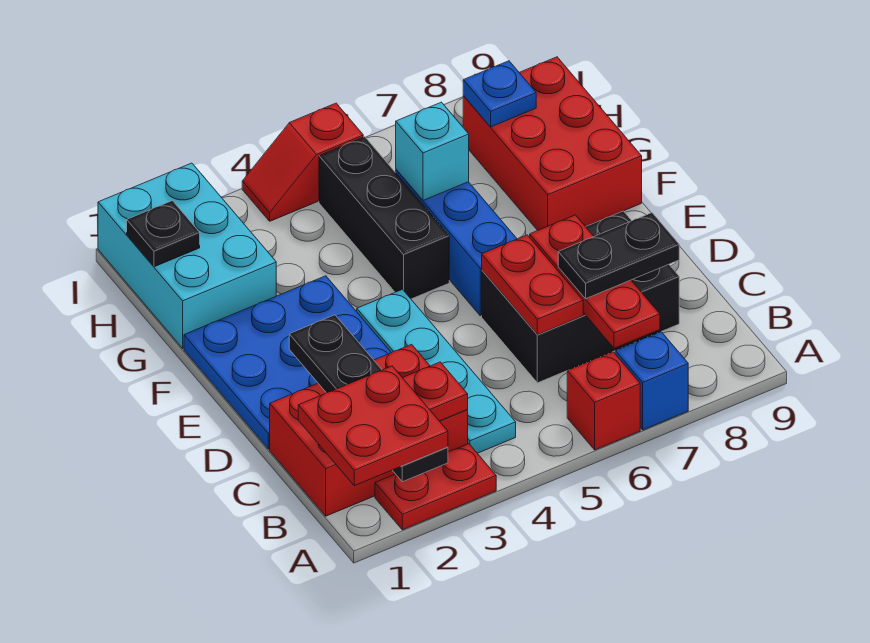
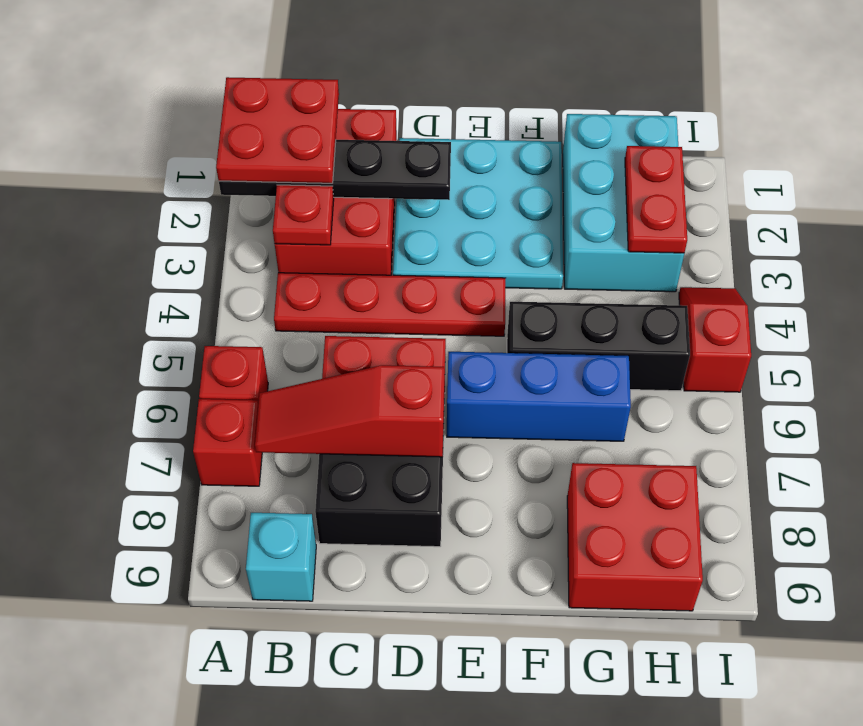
red plate A2:A3 level 1 -> red plate H2:H3 level 2
blue brick A7 level 1 -> red brick A7 level 1
cyan plate B4:E4 level 1 -> red plate B4:E4 level 1
red plate B7:D7 level 2 -> red slope B7:D7 level 2 top D
black plate C7:C8 level 3 -> none
blue plate D1:F3 level 1 -> cyan plate D1:F3 level 1
red brick F8:H9 level 1 -> red brick G8:H9 level 1
cyan brick G1:I2 level 1 -> cyan brick G1:H3 level 1
cyan brick G6 level 2 -> cyan brick B9 level 1
black plate H1 level 2 -> none
blue plate H8 level 2 -> none

